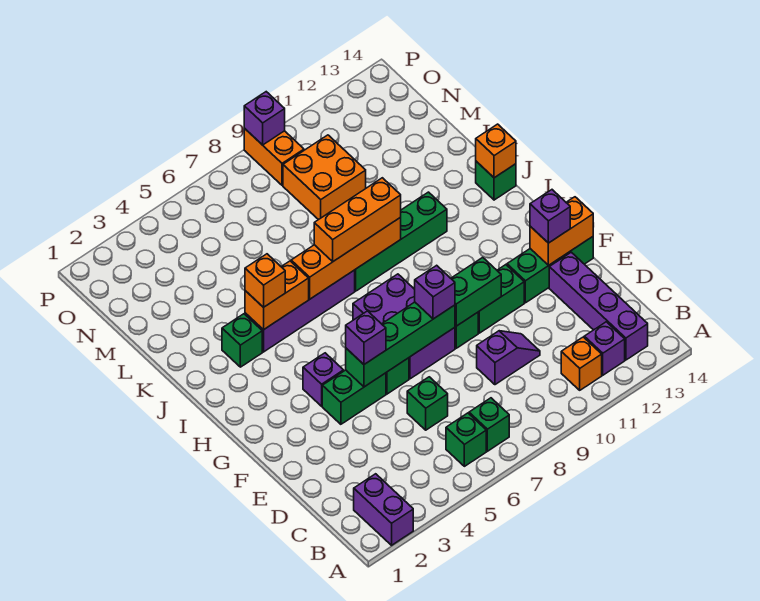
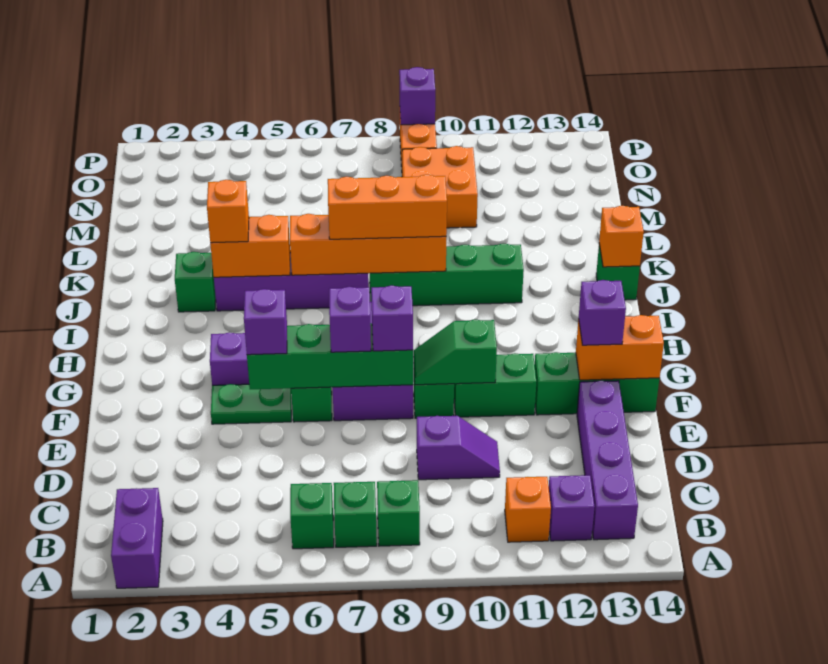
green brick D6 level 1 -> green brick B8 level 1
green brick F4:F5 level 1 -> green plate F4:F5 level 1
none -> purple brick F7 level 3
green brick F9:F10 level 2 -> green slope F9:F10 level 2 top 10

